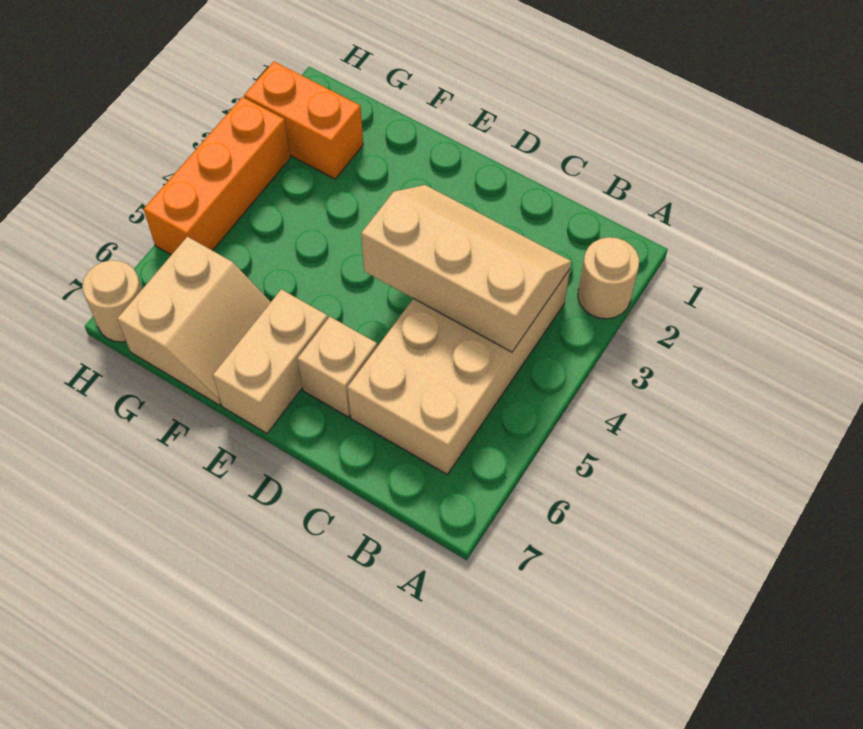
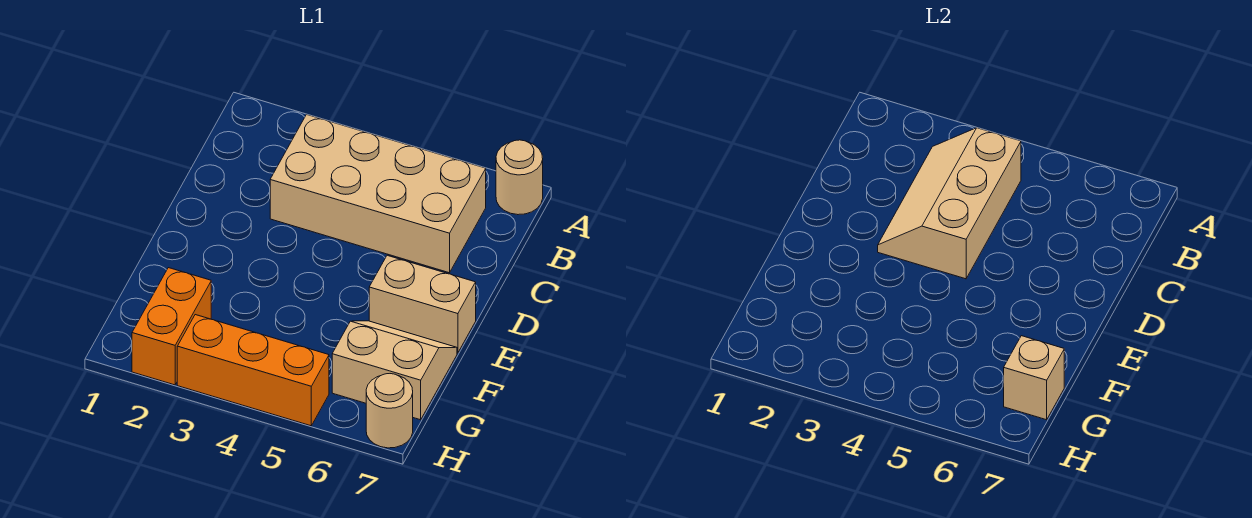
tan round brick A2 level 1 -> tan round brick A7 level 1
tan brick D6 level 1 -> tan brick G7 level 2

